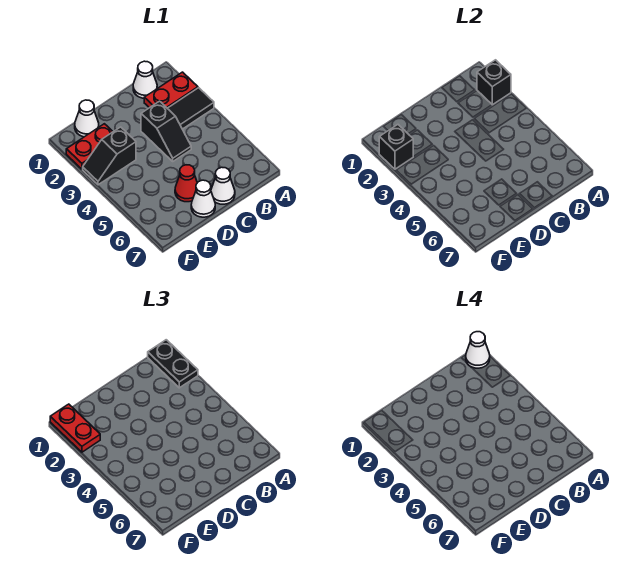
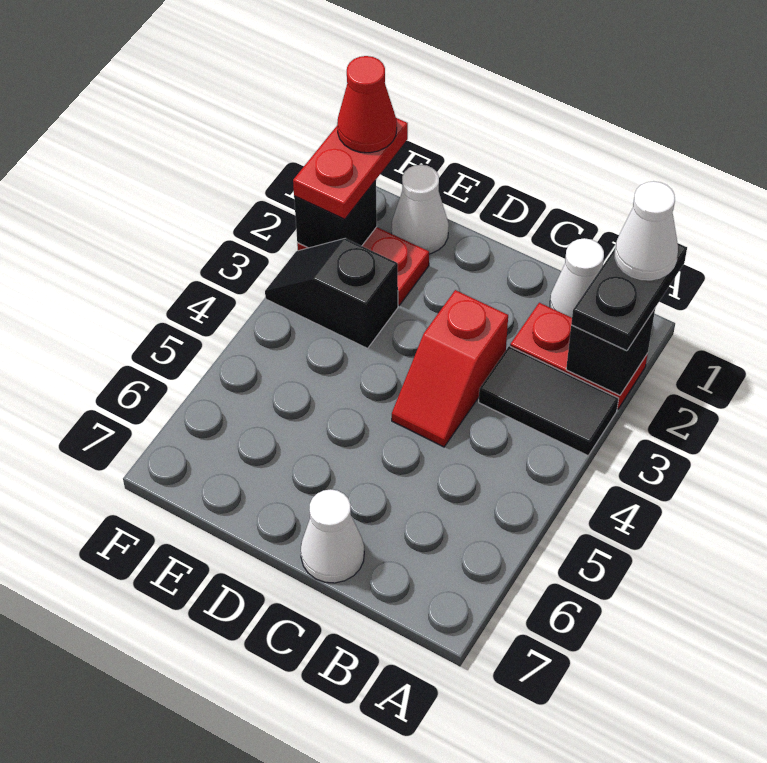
black slope C3:C4 level 1 top 3 -> red slope C3:C4 level 1 top 3
red cone D6 level 1 -> red cone F1 level 4
white cone D7 level 1 -> none

